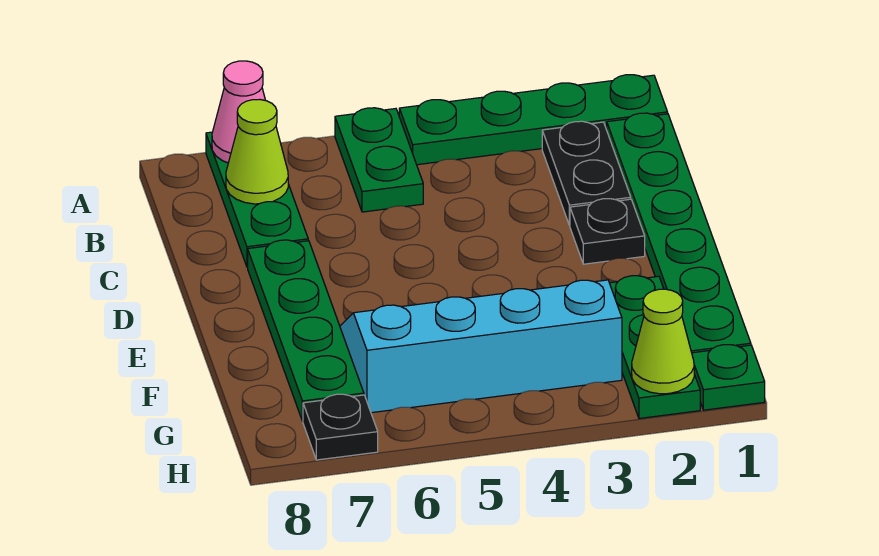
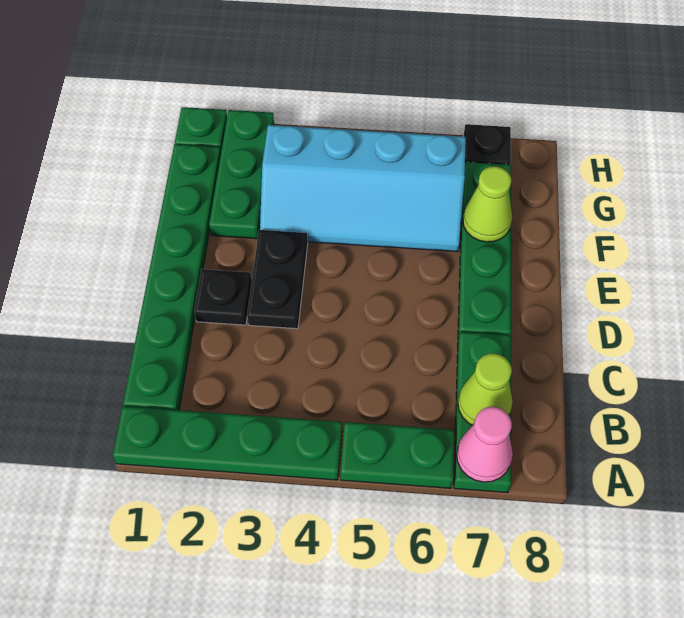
green plate A5:B5 level 1 -> green plate A5:A6 level 1
black plate B2:C2 level 1 -> black plate D3:E3 level 1
lime cone H2 level 2 -> lime cone F7 level 2

